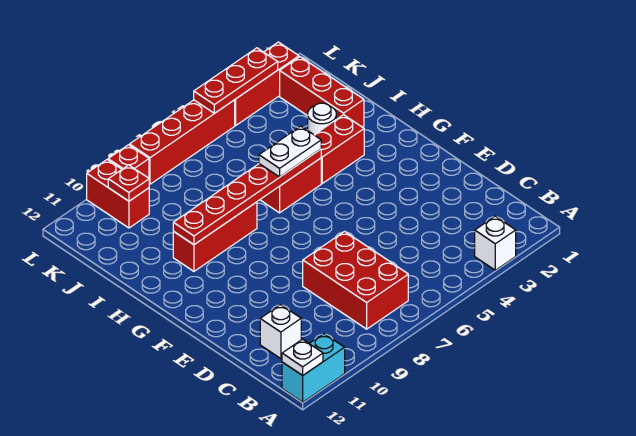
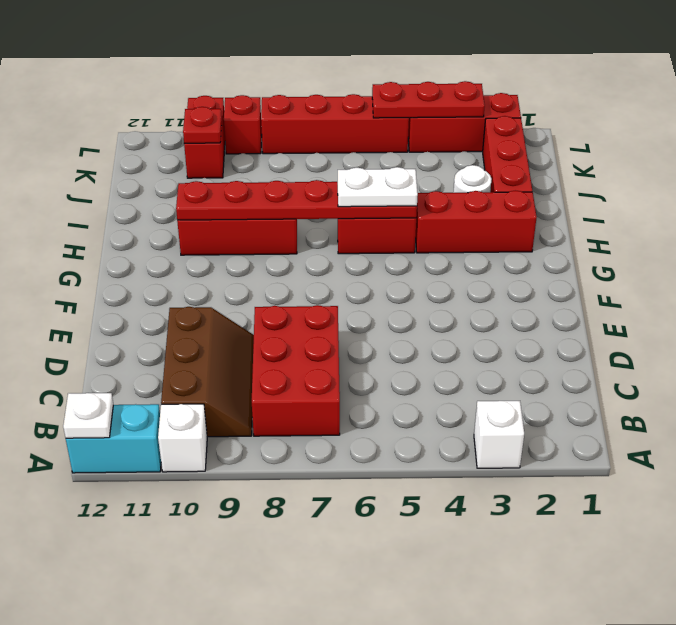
none -> brown slope B9:D10 level 1 top 10
white brick C11 level 1 -> white brick A10 level 1
red brick H3:H4 level 1 -> red brick H2:H4 level 1

